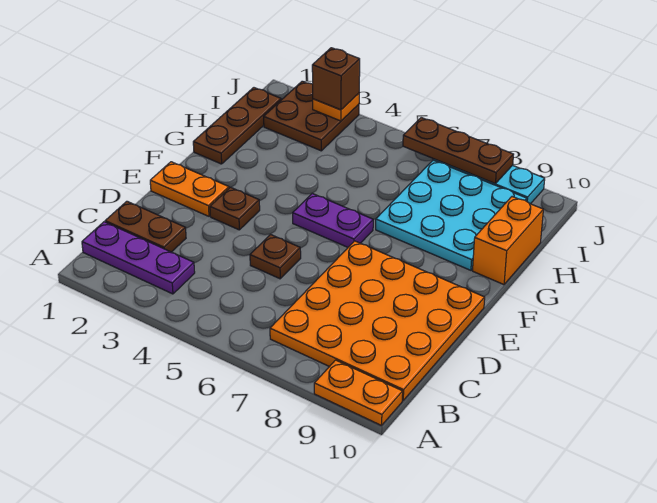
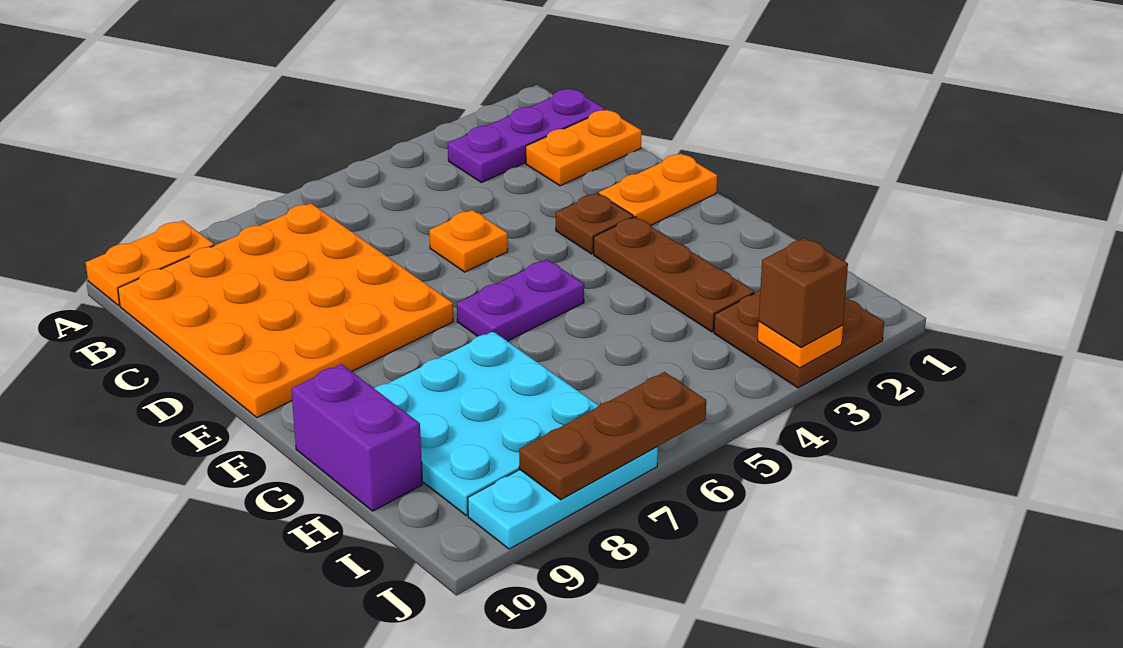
brown plate C1:C2 level 1 -> orange plate C1:C2 level 1
brown plate D5 level 1 -> orange plate D5 level 1
brown plate G1:I1 level 1 -> brown plate F3:H3 level 1
orange brick G10:H10 level 1 -> purple brick G10:H10 level 1

